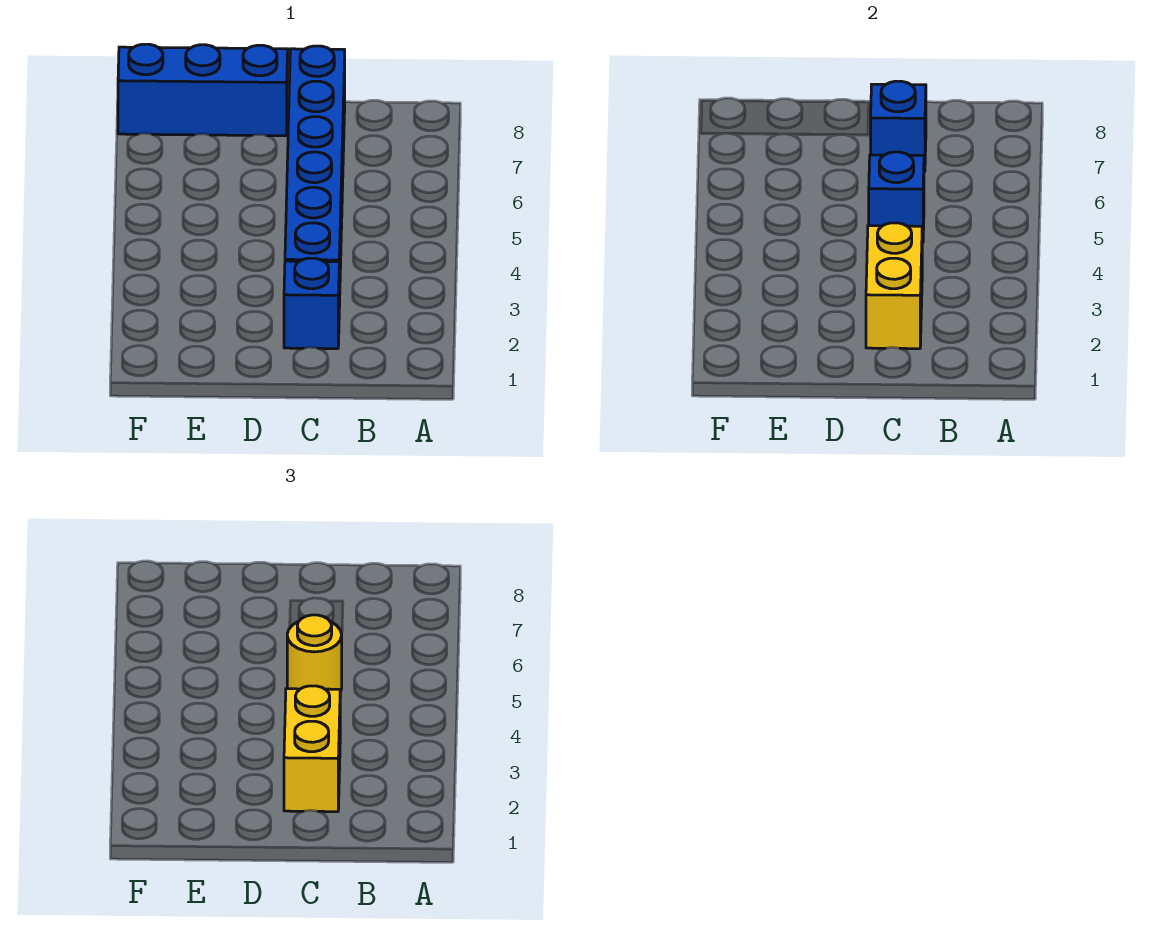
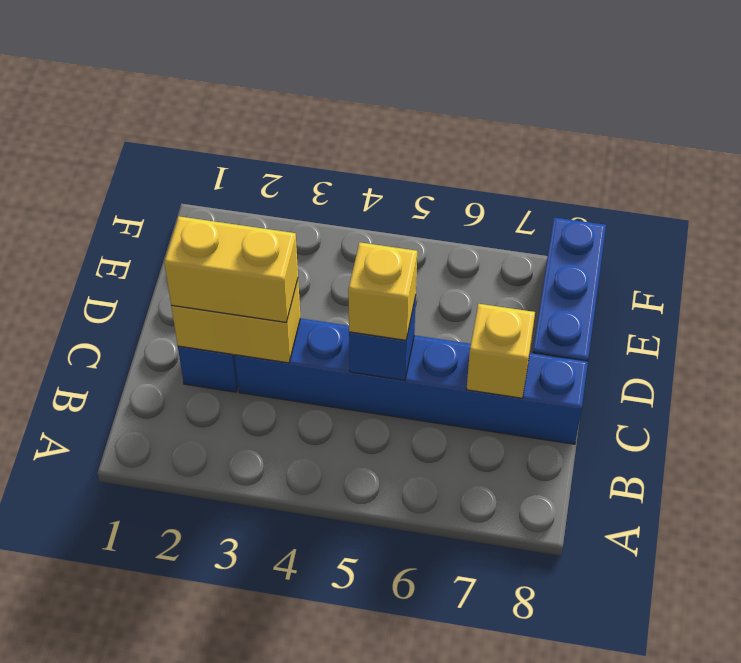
yellow round brick C5 level 3 -> yellow brick C5 level 3
blue brick C7 level 2 -> yellow brick C7 level 2

